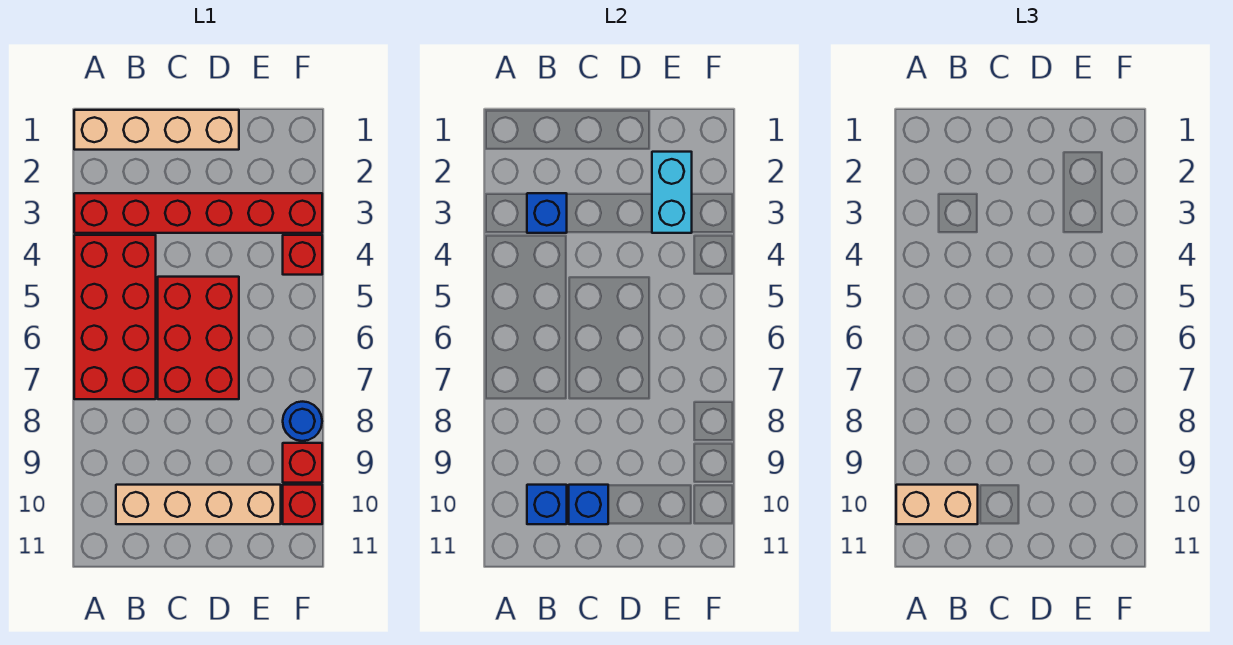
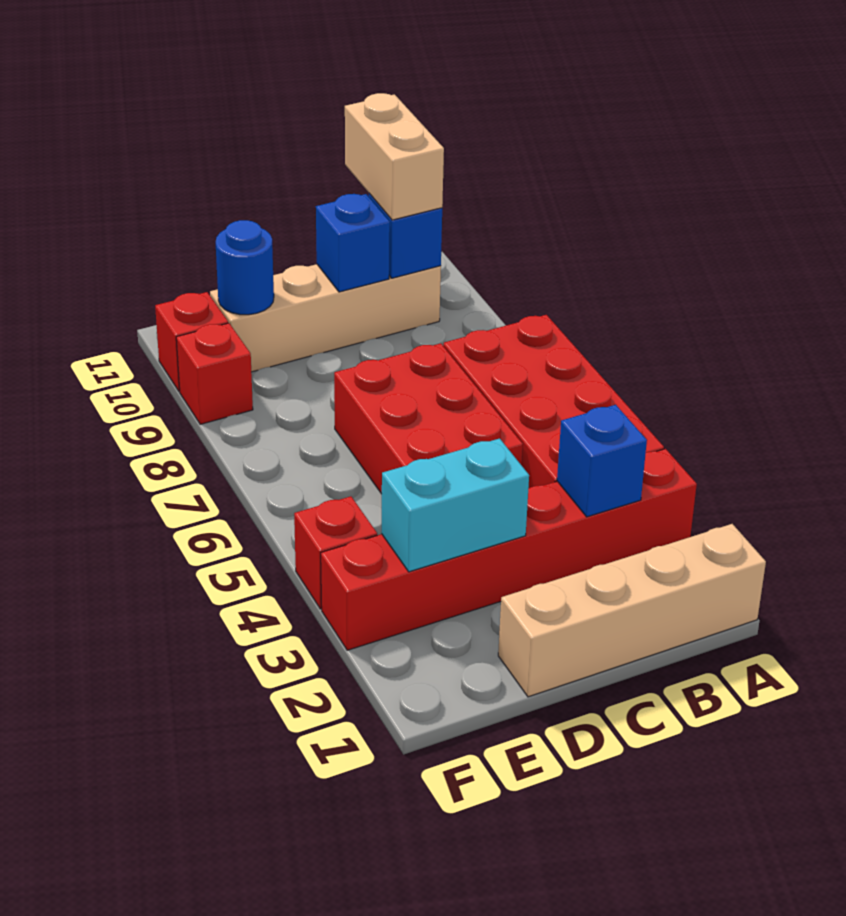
tan brick A10:B10 level 3 -> tan brick B10:B11 level 3
cyan brick E2:E3 level 2 -> cyan brick D3:E3 level 2
blue round brick F8 level 1 -> blue round brick E10 level 2

